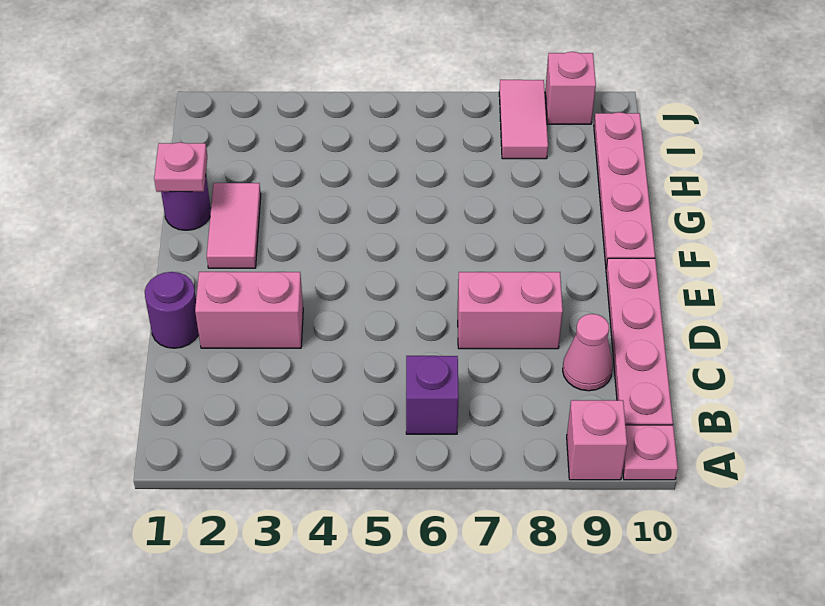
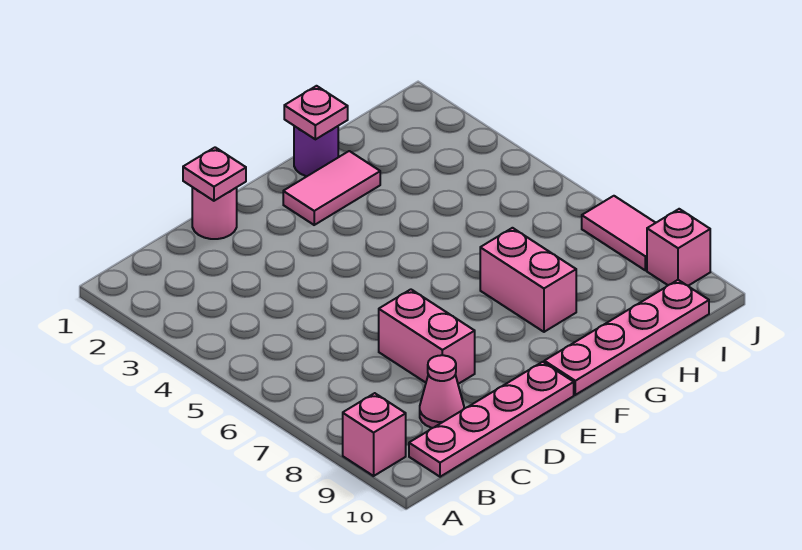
pink plate A10 level 1 -> pink plate D1 level 2
purple brick B6 level 1 -> none
purple round brick D1 level 1 -> pink round brick D1 level 1
pink brick D2:D3 level 1 -> pink brick G7:G8 level 1
pink tile I8:J8 level 1 -> pink tile J7:J8 level 1

